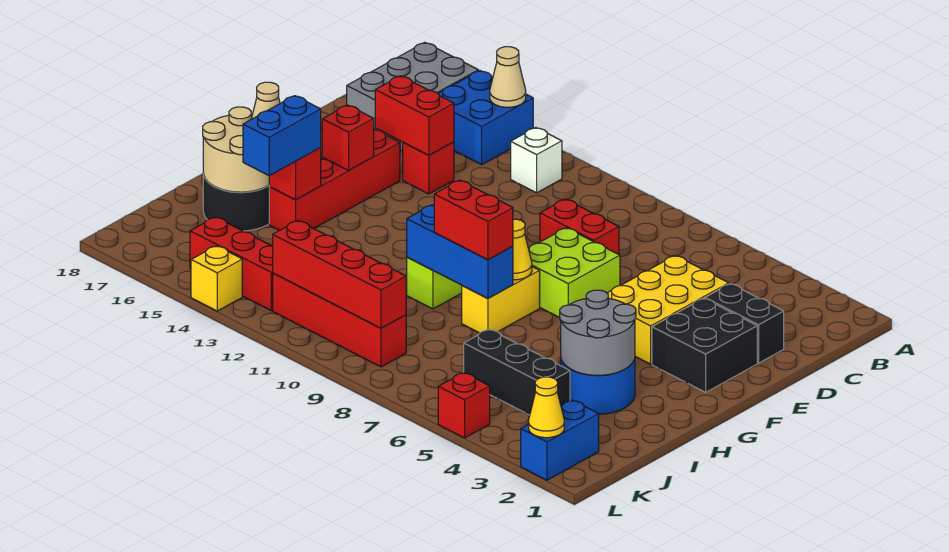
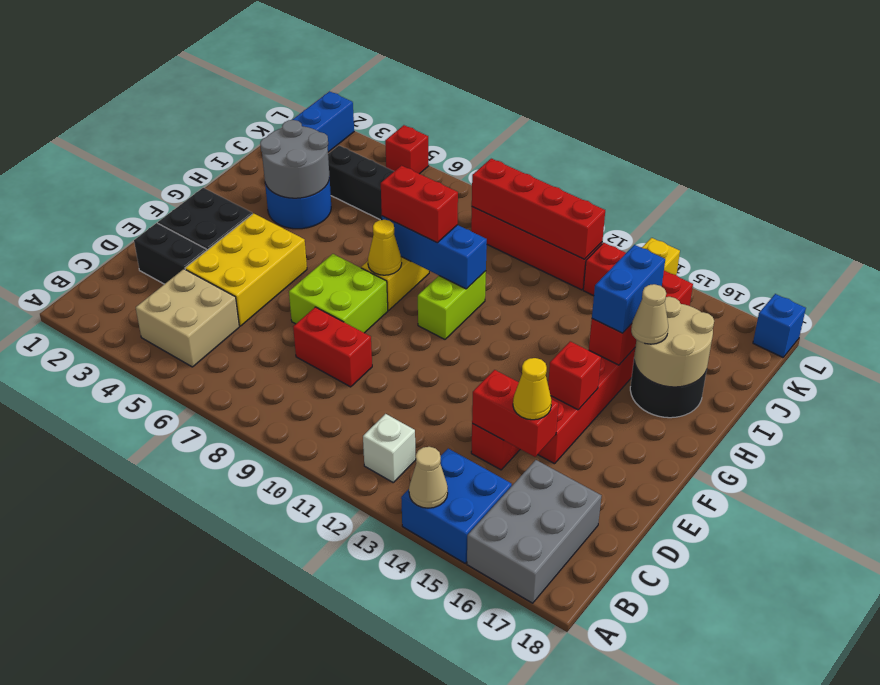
none -> tan brick B4:C5 level 1
yellow cone L2 level 2 -> yellow cone D15 level 3
none -> blue brick L18 level 1

